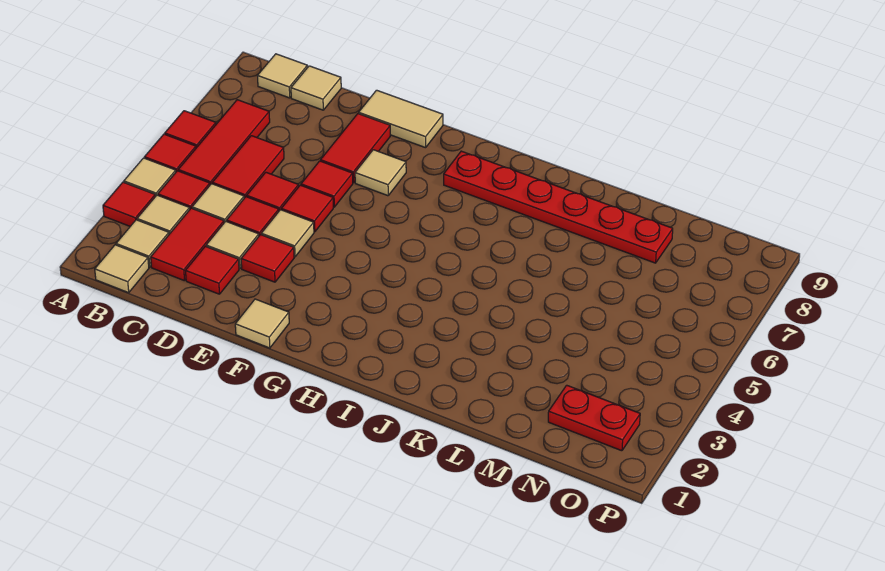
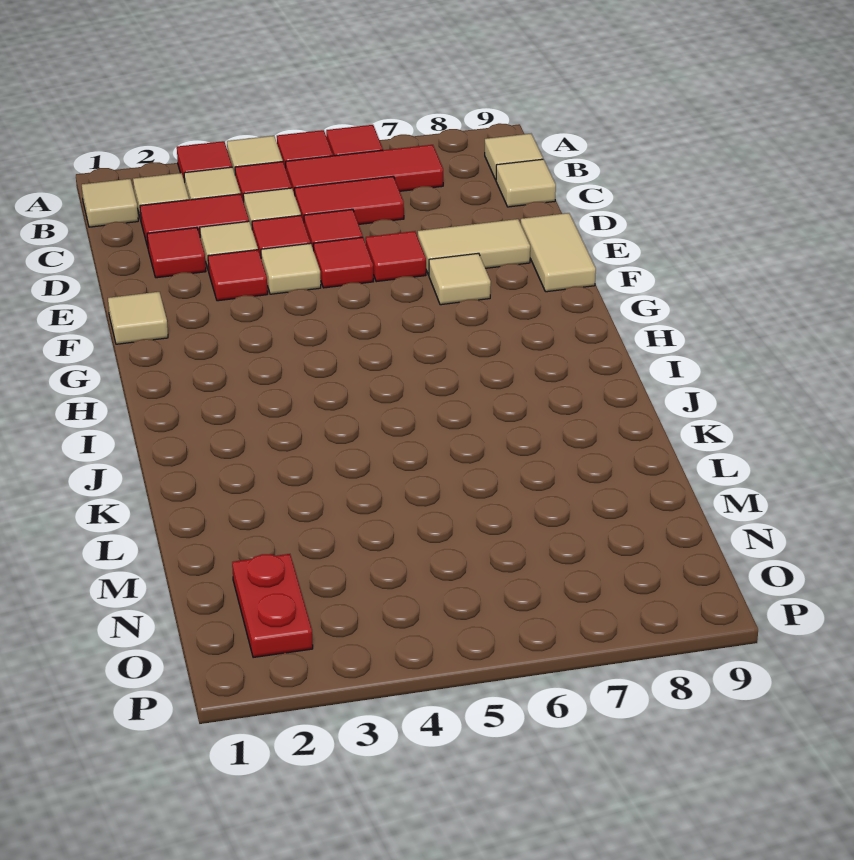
red tile E7:E8 level 1 -> tan tile E7:E8 level 1
red plate H8:M8 level 1 -> none

